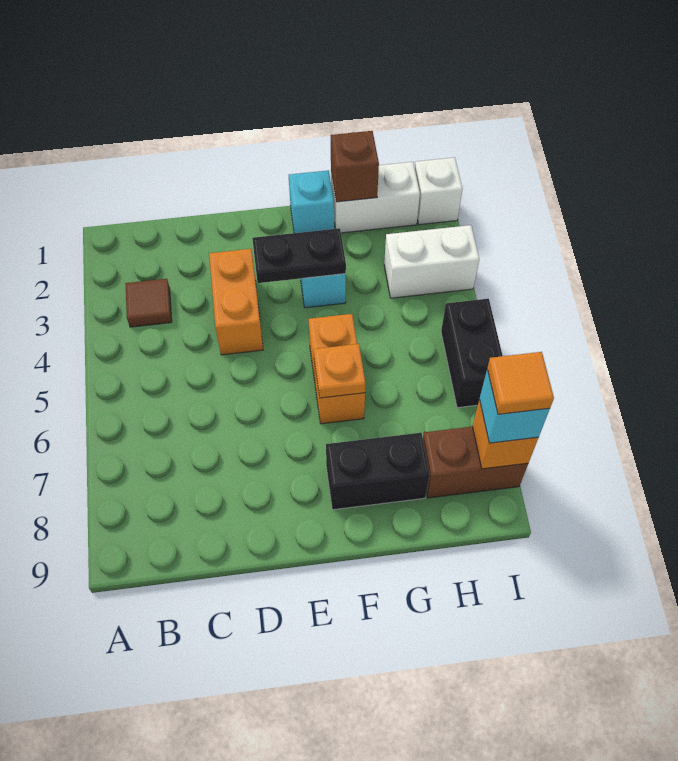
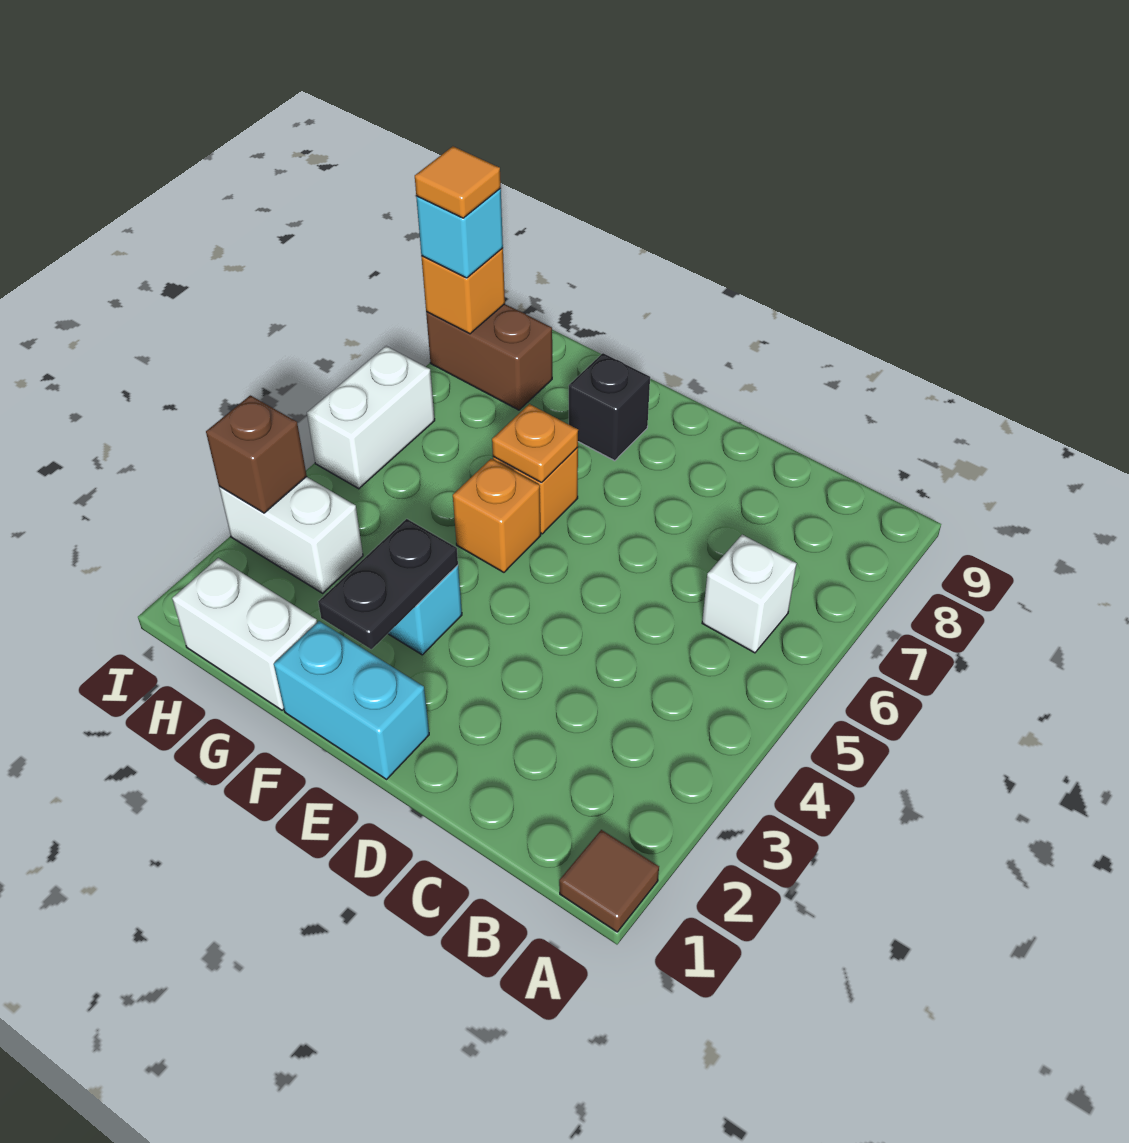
brown tile B3 level 1 -> brown tile A1 level 1
orange brick D3:D4 level 1 -> none
black plate E3:F3 level 2 -> black plate F2:F3 level 2
cyan brick F1 level 1 -> cyan brick E1:F1 level 1
black brick F8:G8 level 1 -> black brick F8 level 1
brown brick G1 level 2 -> brown brick I3 level 2
white brick I1 level 1 -> white brick B6 level 1
black brick I5:I6 level 1 -> white brick I5:I6 level 1

